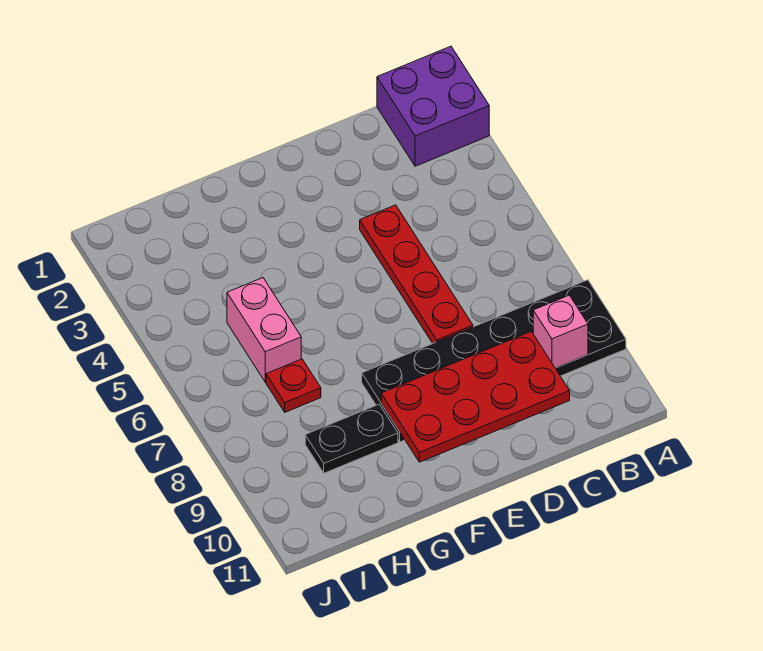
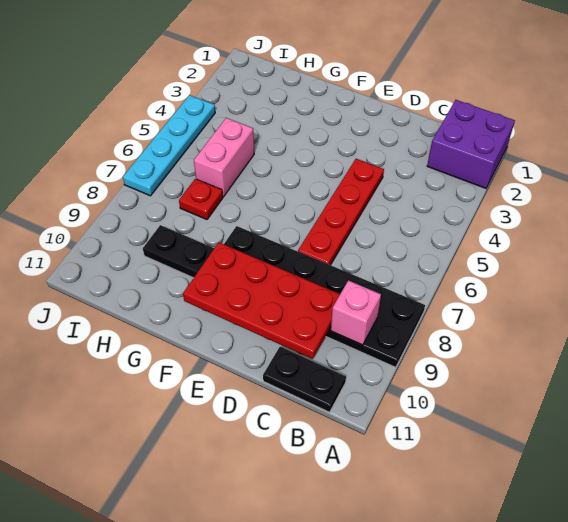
none -> black plate B11:C11 level 1
none -> cyan plate J4:J7 level 1

